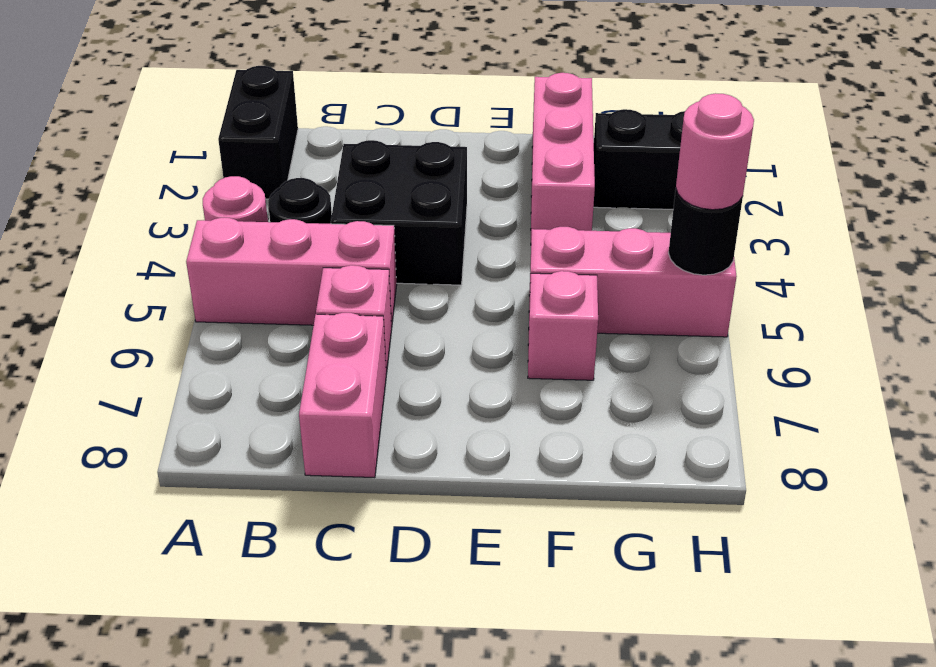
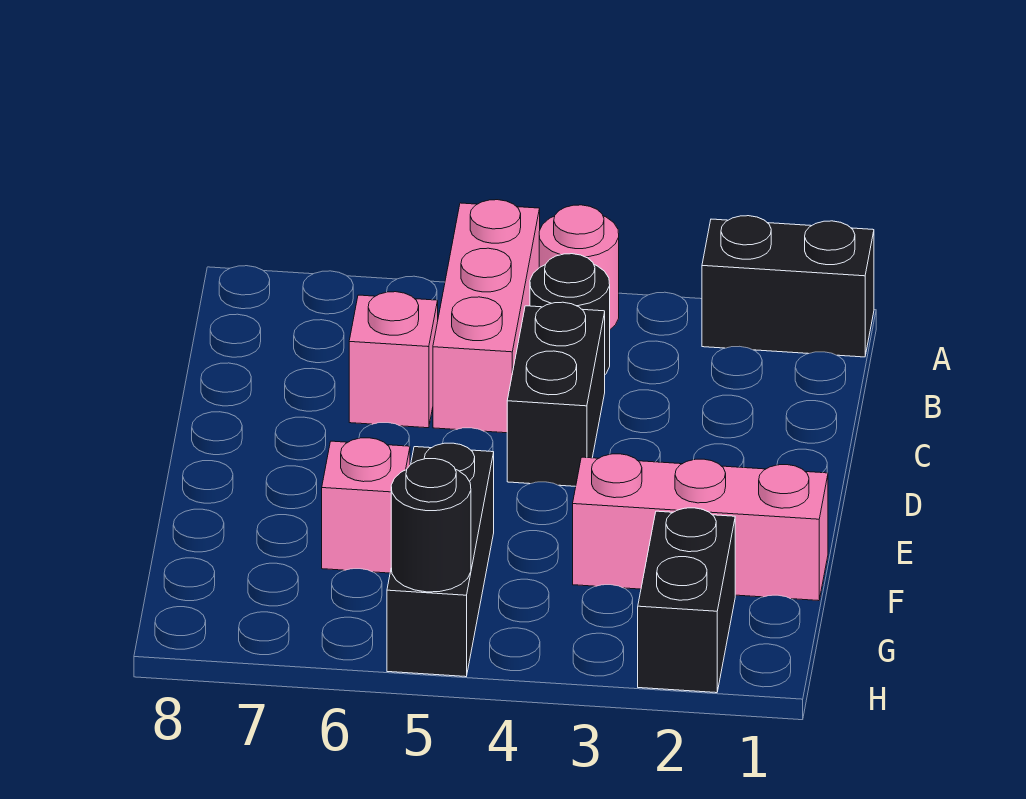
black brick C3:D4 level 1 -> black brick C4:D4 level 1
pink brick C7:C8 level 1 -> none
pink brick F5:H5 level 1 -> black brick F5:H5 level 1
pink round brick H5 level 3 -> none

